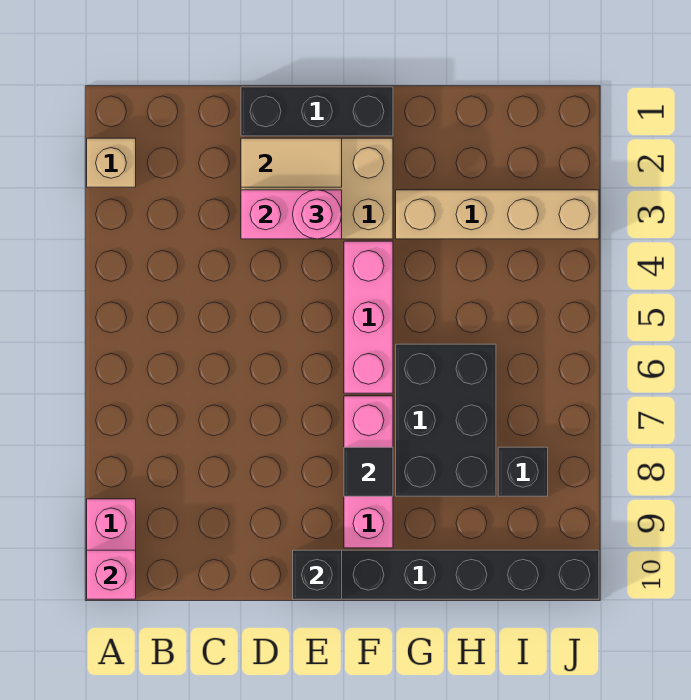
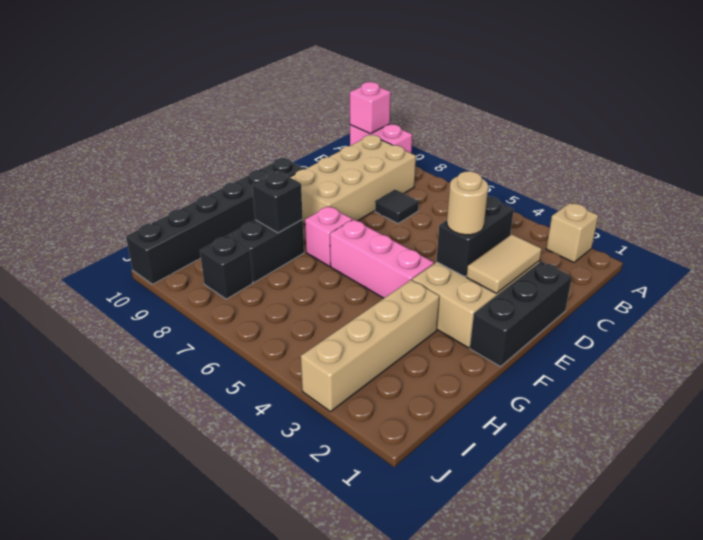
none -> tan brick B8:E9 level 1
pink brick D3:E3 level 2 -> black brick D3:E3 level 2
pink round brick E3 level 3 -> tan round brick E3 level 3
black brick E10 level 2 -> black brick G8 level 2
pink brick F7:F9 level 1 -> pink brick F7 level 1
black tile F8 level 2 -> black tile C7 level 1
black brick G6:H8 level 1 -> black brick G8:H8 level 1

